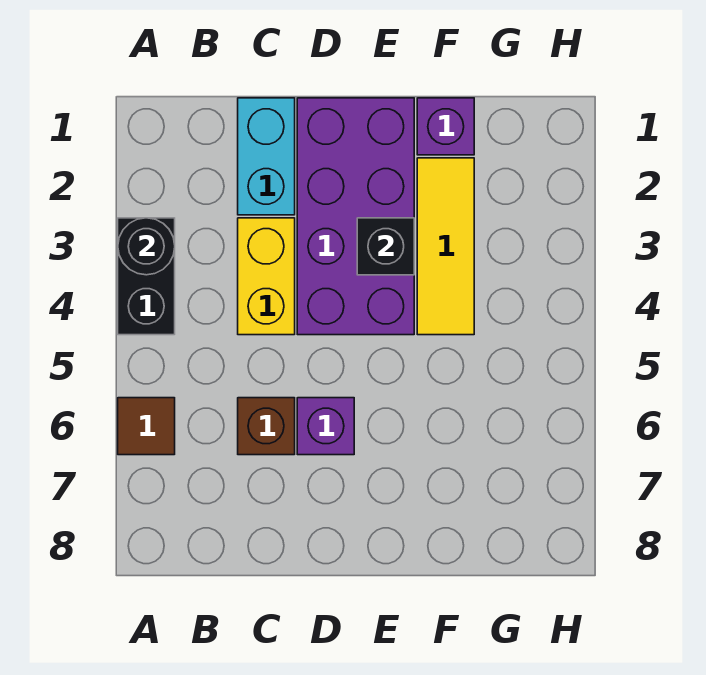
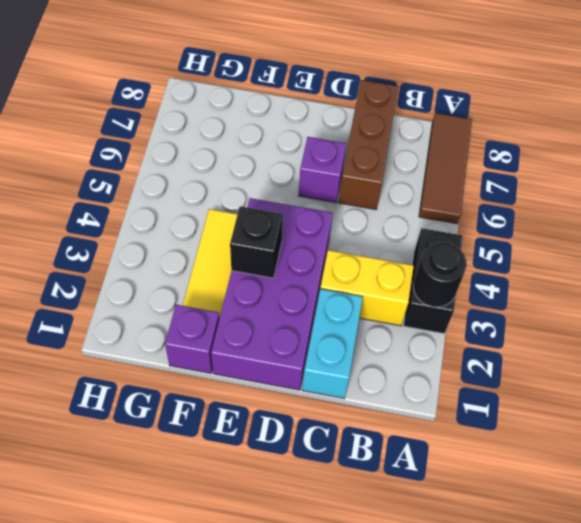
brown tile A6 level 1 -> brown tile A6:A8 level 1
yellow brick C3:C4 level 1 -> yellow brick B3:C3 level 1
brown brick C6 level 1 -> brown brick C6:C8 level 1

